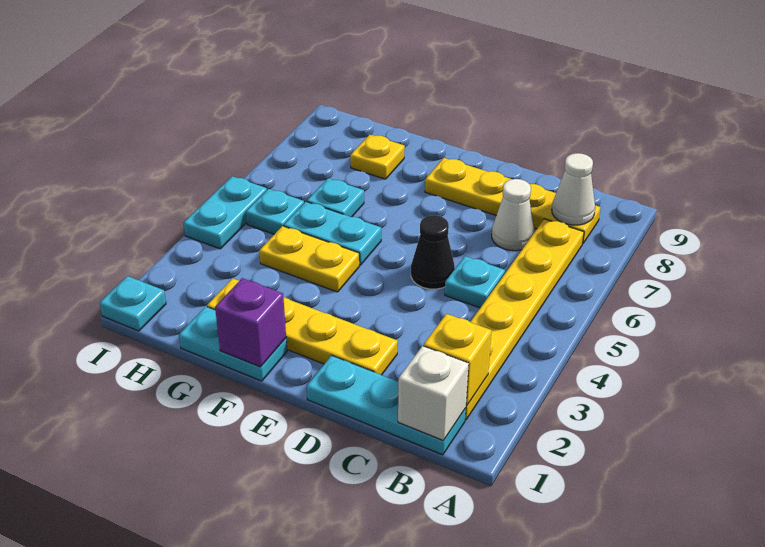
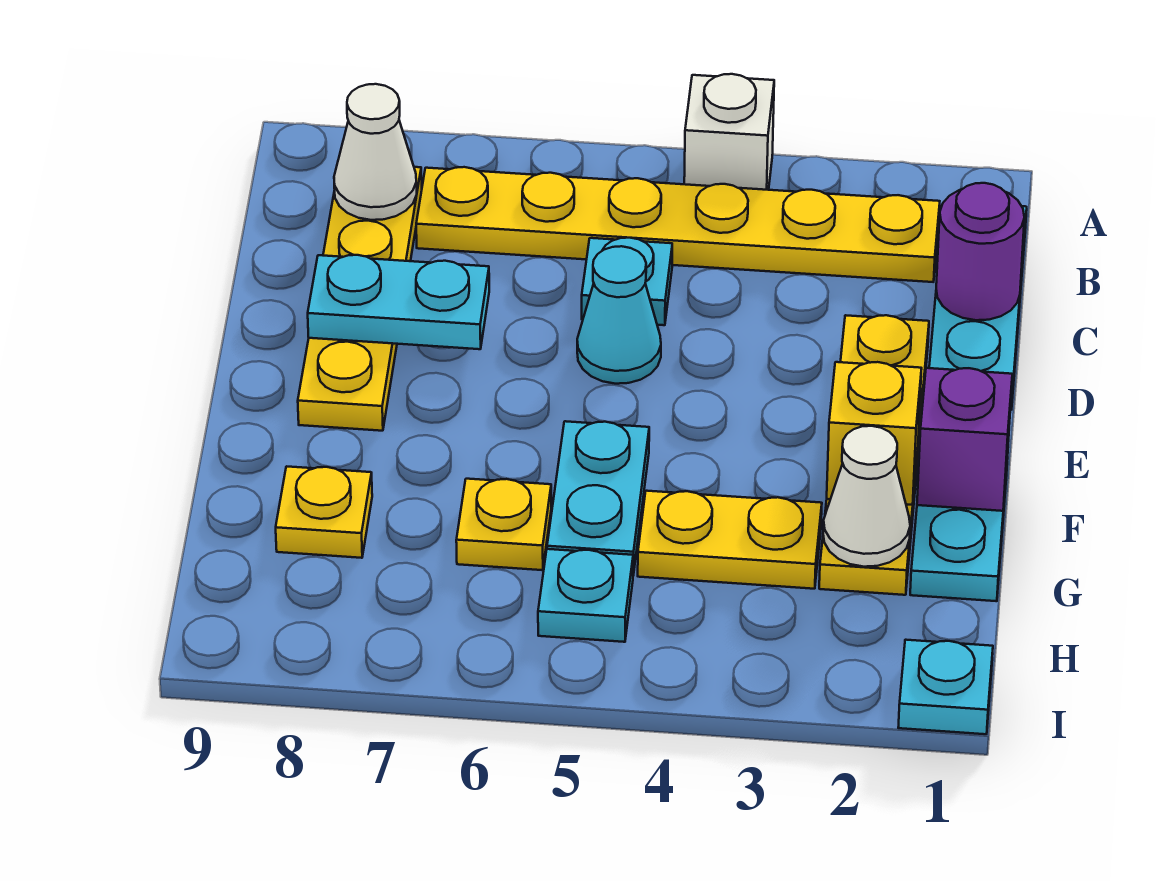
white brick B1 level 2 -> white brick A4 level 1
yellow brick B2 level 2 -> yellow brick F2 level 2
none -> purple round brick C1 level 2
white cone C7 level 1 -> white cone G2 level 2
black cone D5 level 1 -> cyan cone D5 level 1
yellow plate F4:G4 level 1 -> yellow plate G3:G4 level 1
cyan plate G6 level 1 -> yellow plate G6 level 1
cyan plate I4:I5 level 1 -> cyan plate D7:D8 level 2

